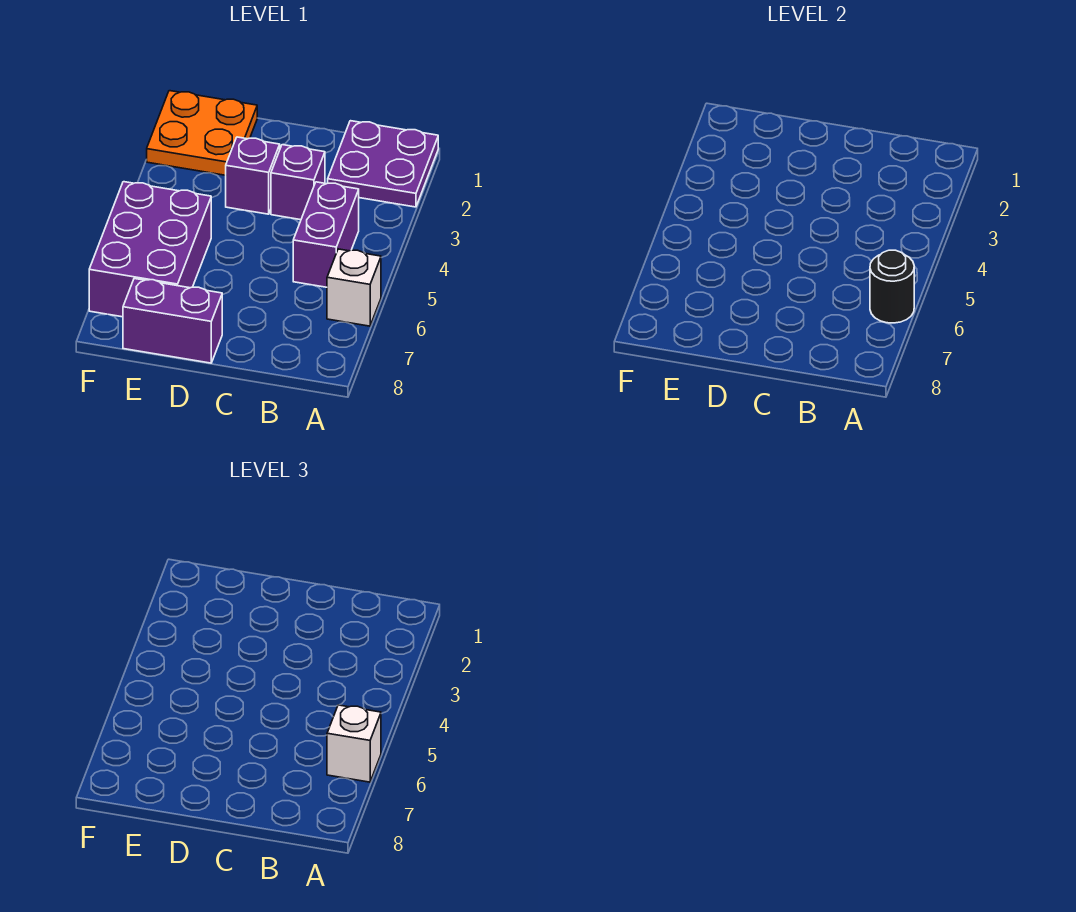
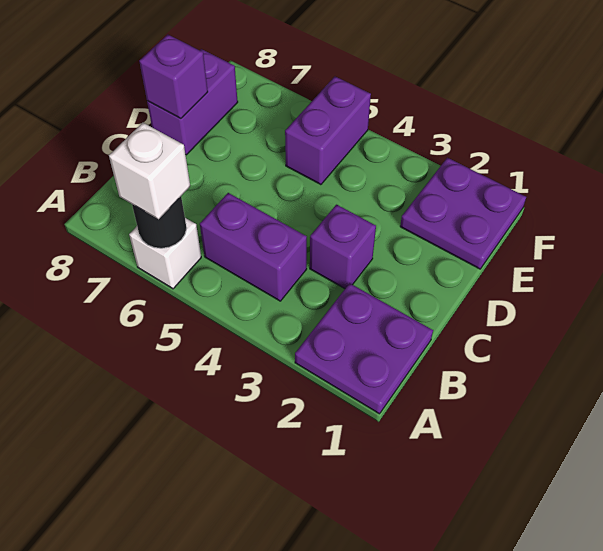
purple brick D3 level 1 -> purple brick D8 level 2
orange plate E1:F2 level 1 -> purple plate E1:F2 level 1
purple brick E5:F7 level 1 -> purple brick E5:F5 level 1

